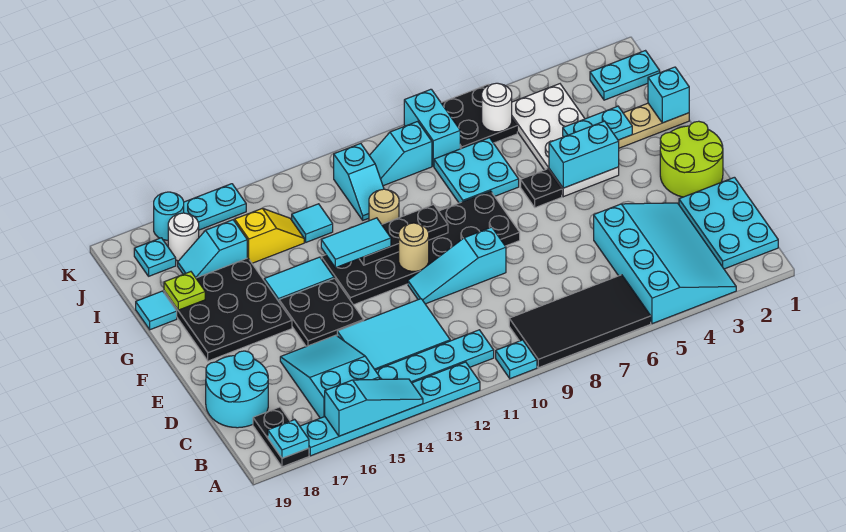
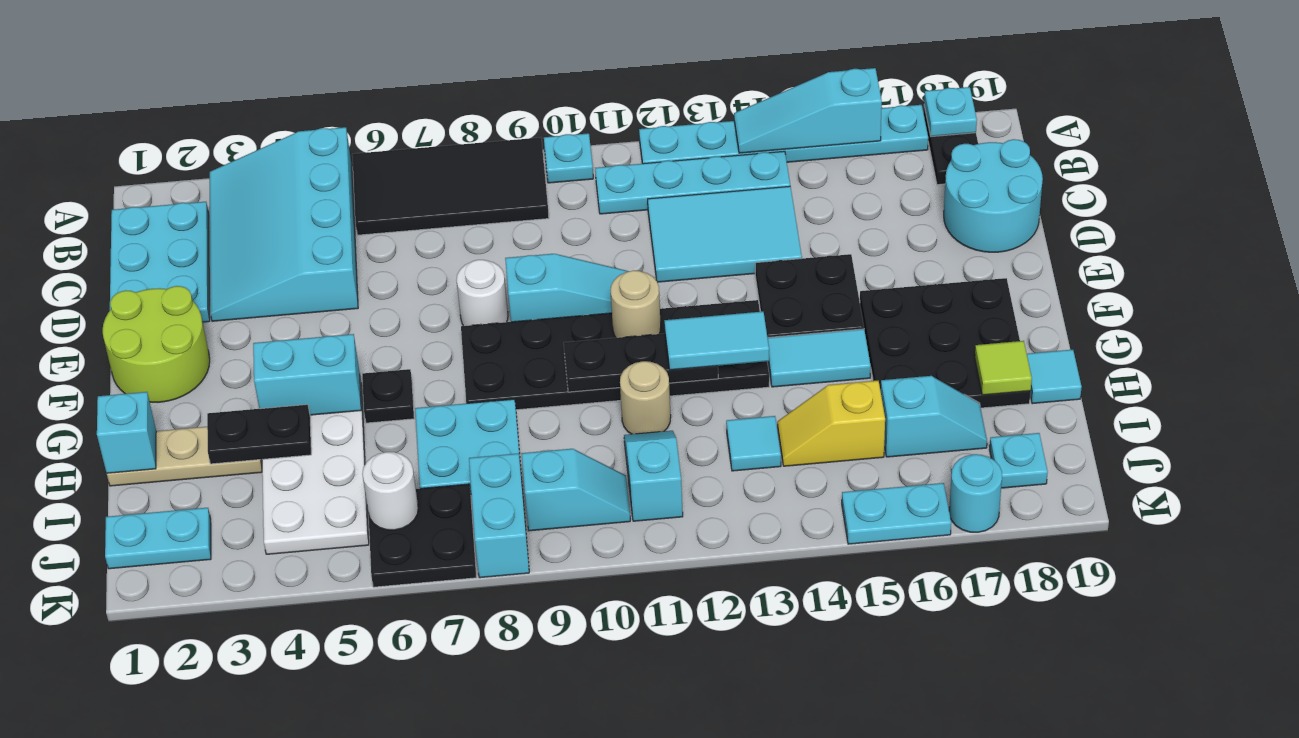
cyan slope B15:D16 level 1 top B -> none
cyan plate H3:H4 level 2 -> black plate H3:H4 level 2
lime plate H18 level 2 -> lime tile H18 level 2
white round brick J17 level 1 -> white round brick E8 level 1

